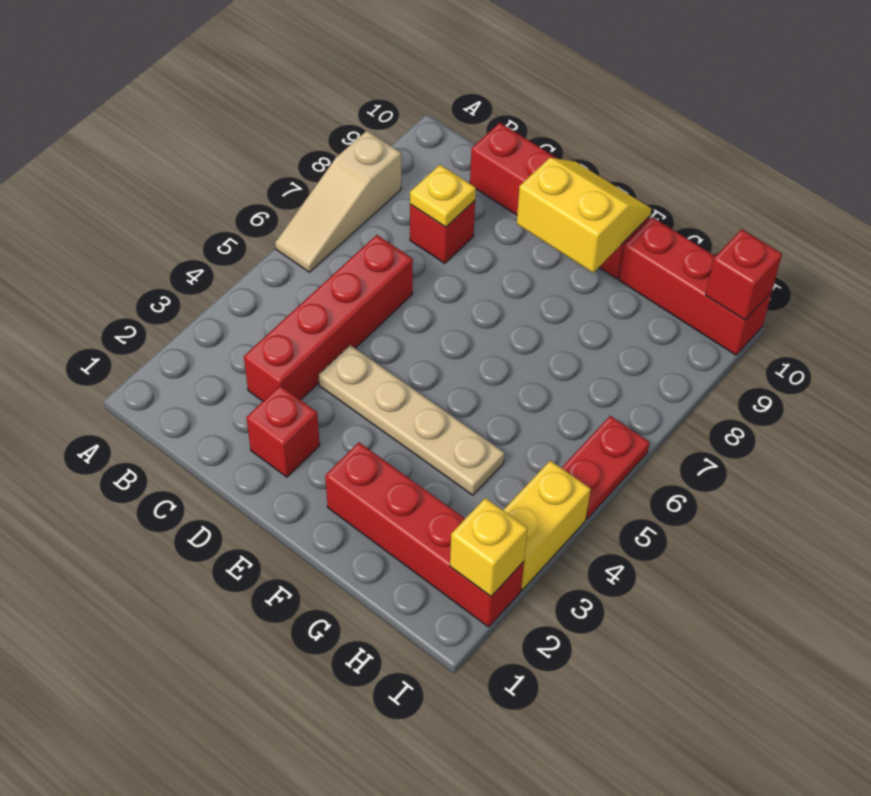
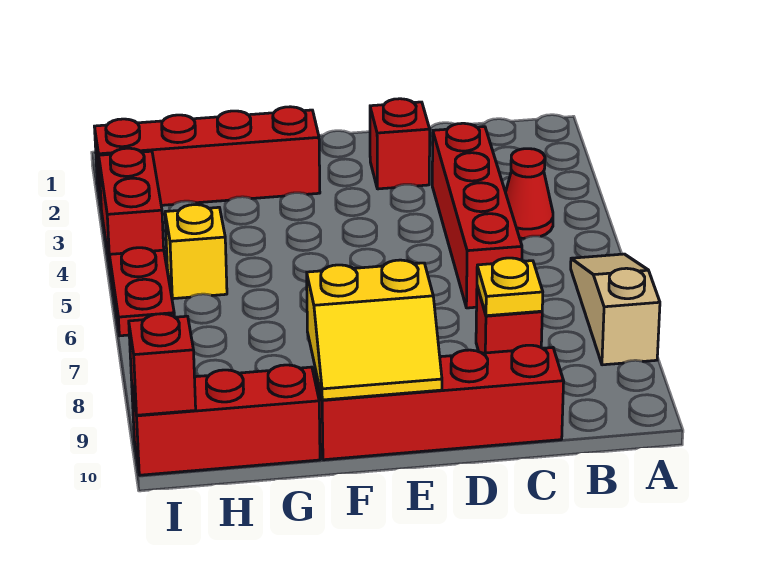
none -> red cone B4 level 1
tan plate D4:G4 level 1 -> none
yellow brick I2 level 2 -> yellow brick H5 level 1
yellow brick I3:I4 level 1 -> red brick I3:I4 level 1

